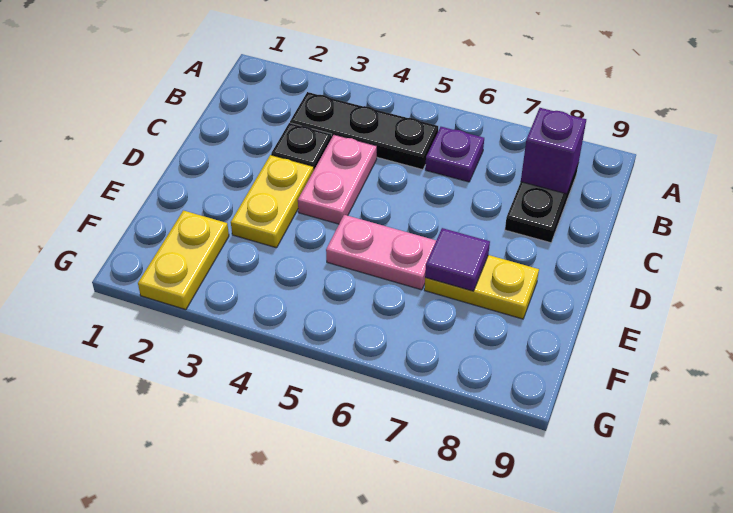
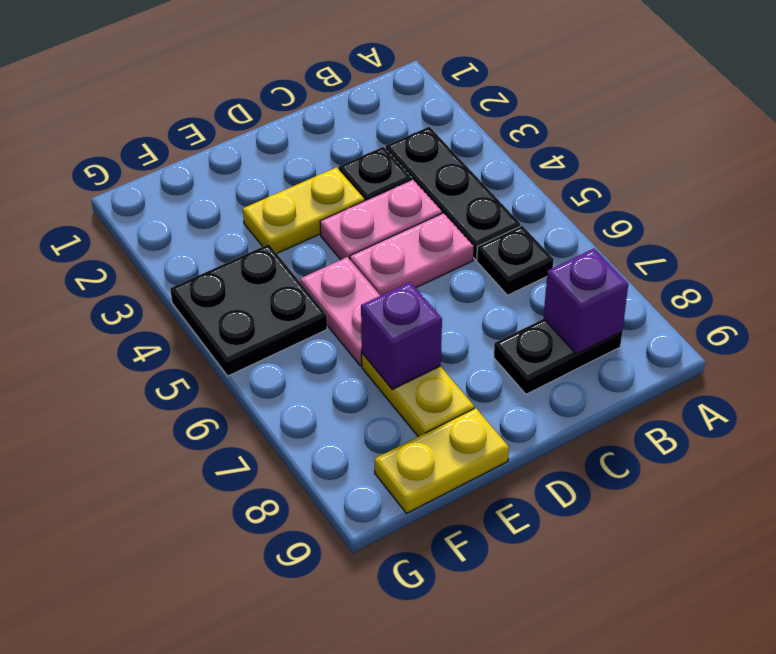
purple plate B6 level 1 -> black plate B6 level 1
none -> pink plate C5:D5 level 1
purple tile E7 level 2 -> purple brick E7 level 2
yellow plate F2:G2 level 1 -> yellow plate E9:F9 level 1
none -> black plate F4:G5 level 1

